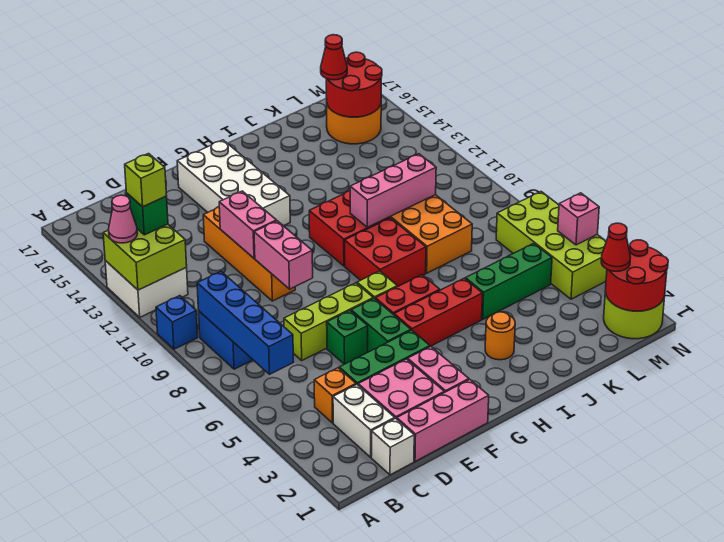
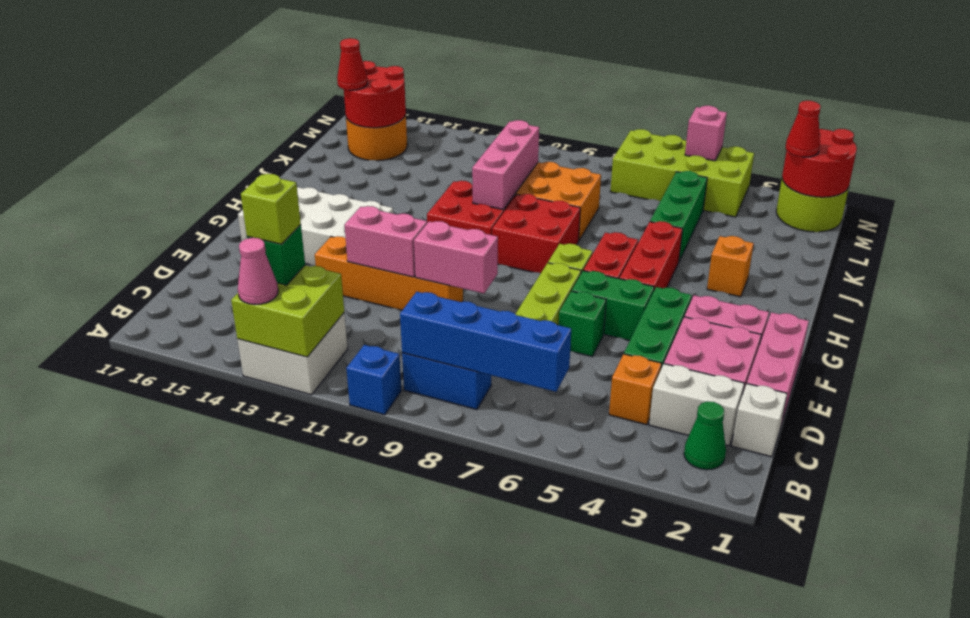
none -> green cone B2 level 1
orange round brick I3 level 1 -> orange brick I3 level 1

